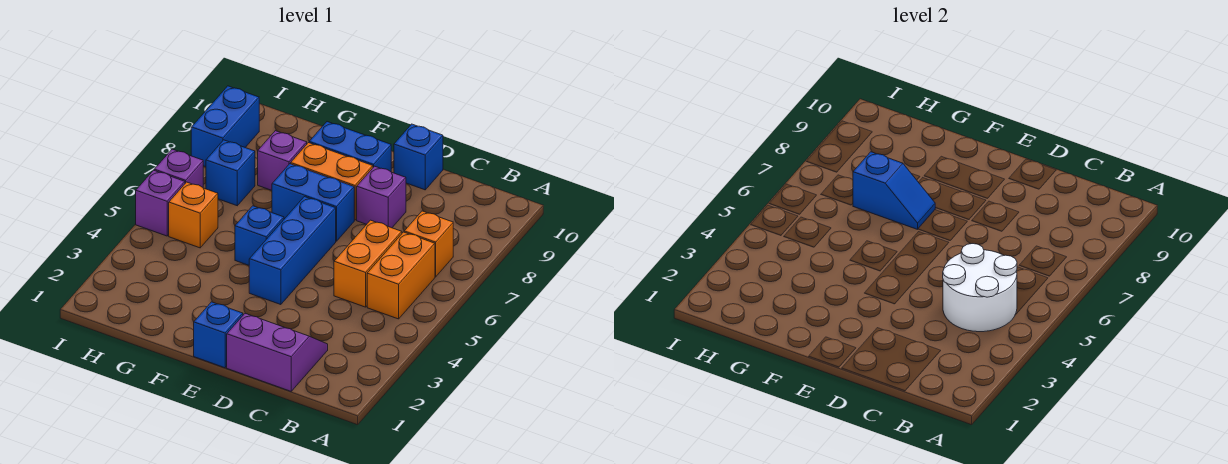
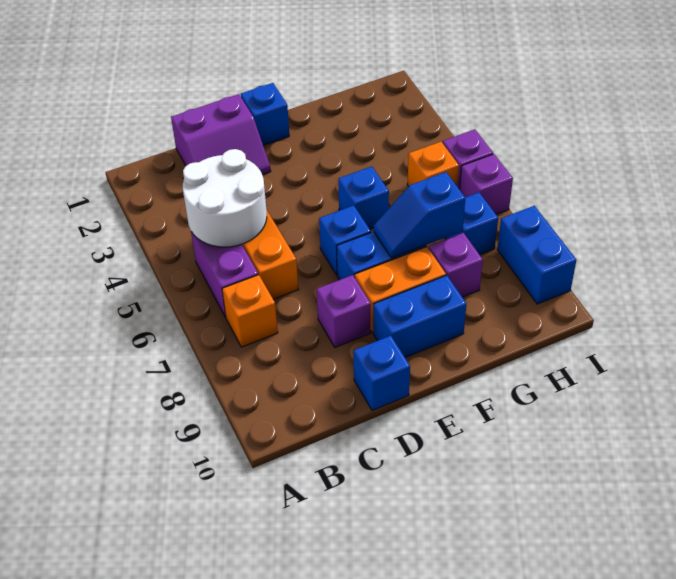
orange brick B5:B6 level 1 -> purple brick B5:B6 level 1
blue brick E4:E6 level 1 -> blue brick E6 level 1

